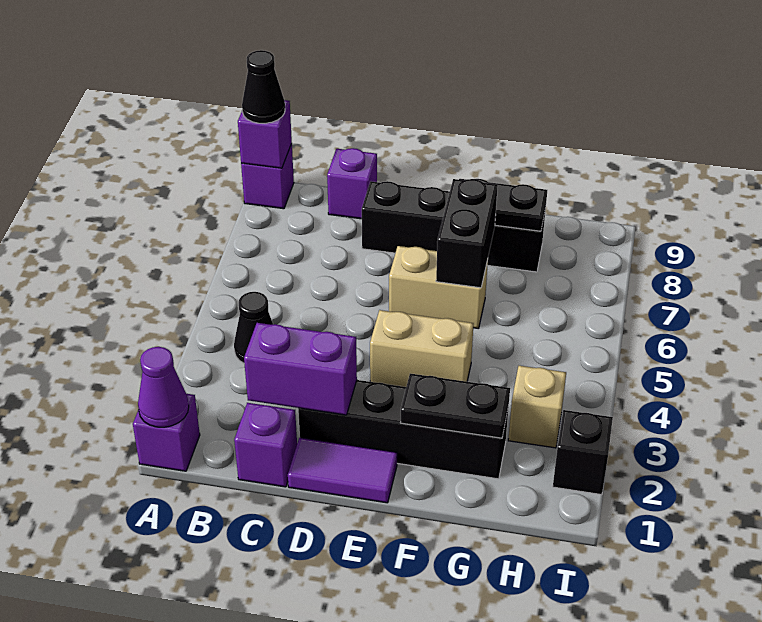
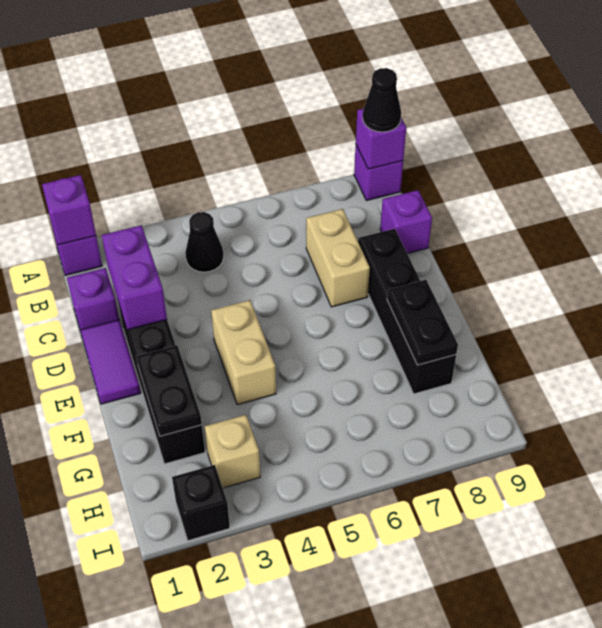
purple cone A1 level 2 -> purple brick A1 level 2
tan brick E6:F6 level 1 -> tan brick C7:D7 level 1
black brick F6:F7 level 2 -> none

